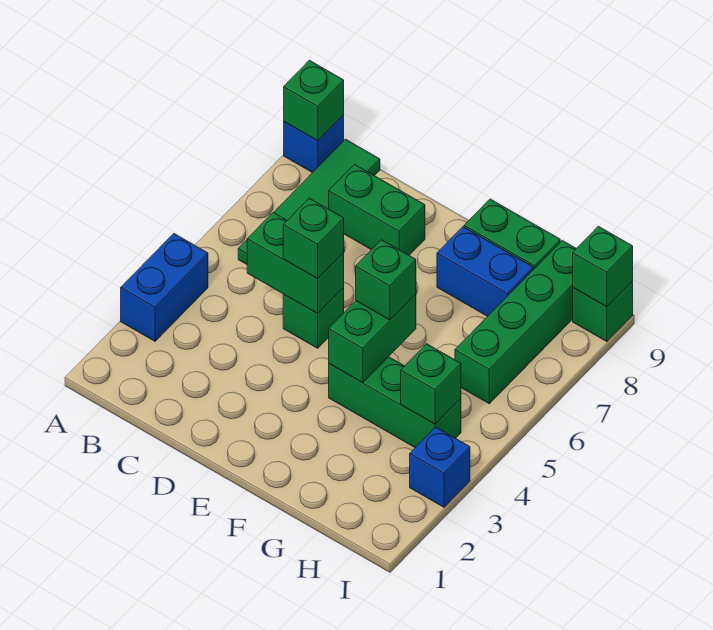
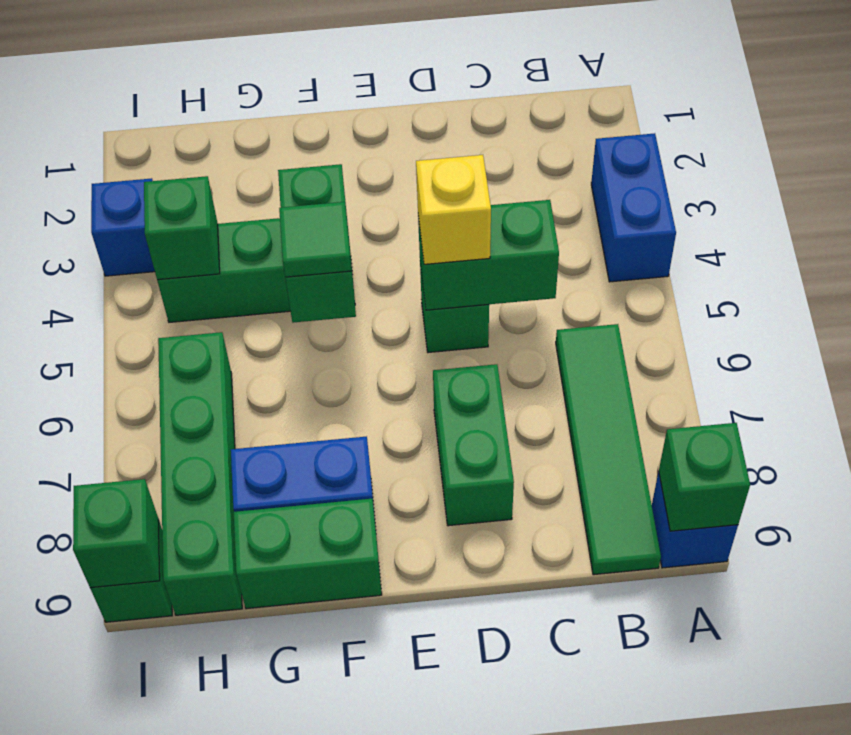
green brick C8:D8 level 1 -> green brick D7:D8 level 1
green brick D5 level 3 -> yellow brick D5 level 3
green brick F5 level 3 -> green tile F5 level 3

